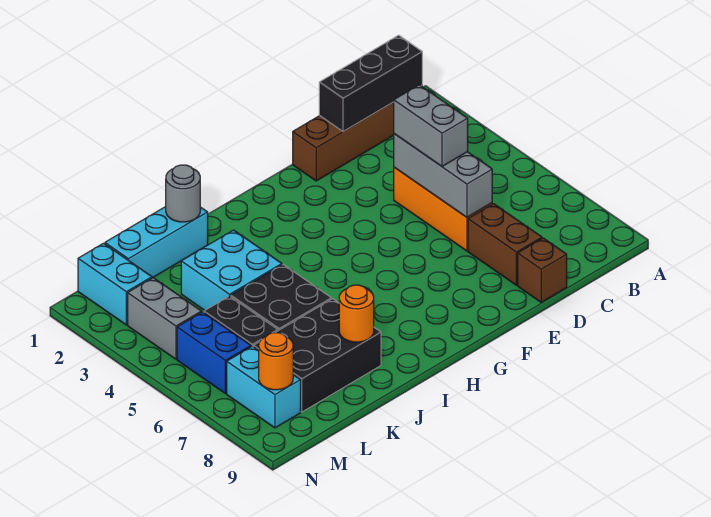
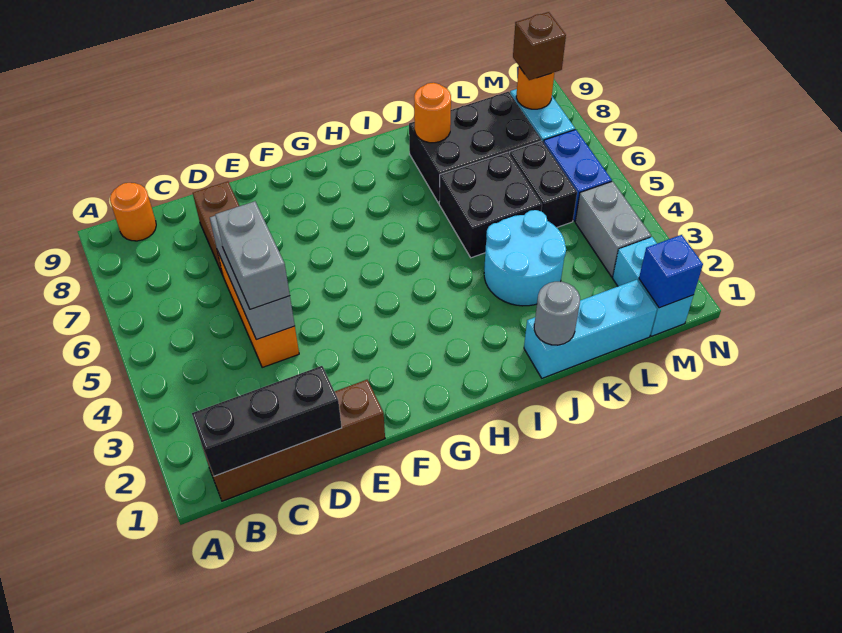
none -> orange round brick B9 level 1
brown brick D9 level 1 -> brown brick M8 level 3
cyan brick J3:K4 level 1 -> cyan round brick J3:K4 level 1
none -> blue brick M1 level 2

